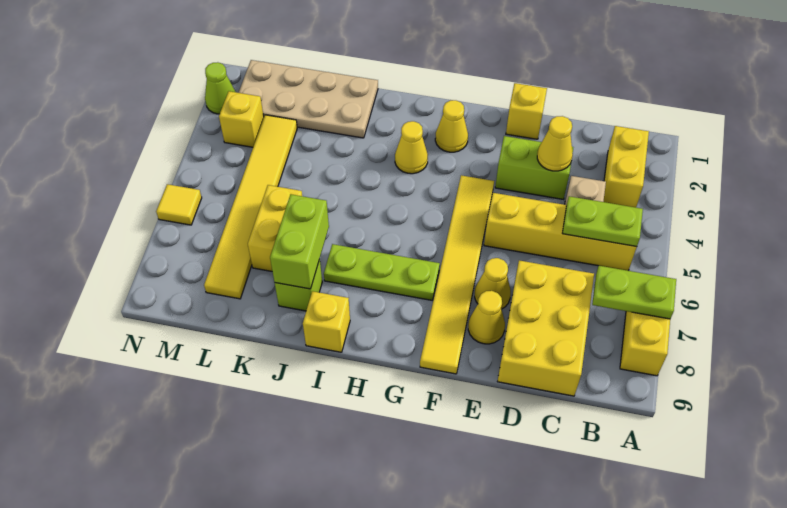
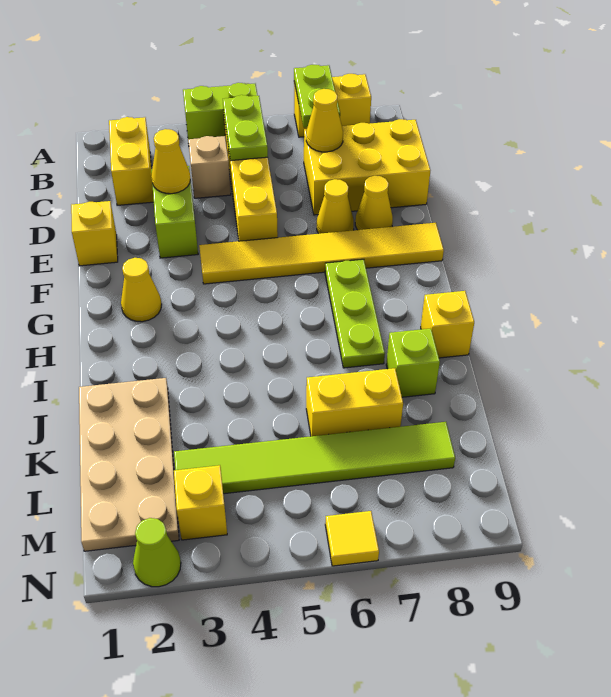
yellow brick B2:B3 level 1 -> yellow brick B2:C2 level 1
yellow cone H3 level 1 -> yellow cone C7 level 2
lime brick J7:J8 level 2 -> lime brick A4:A5 level 1
yellow tile L3:L8 level 1 -> lime tile L3:L8 level 1

